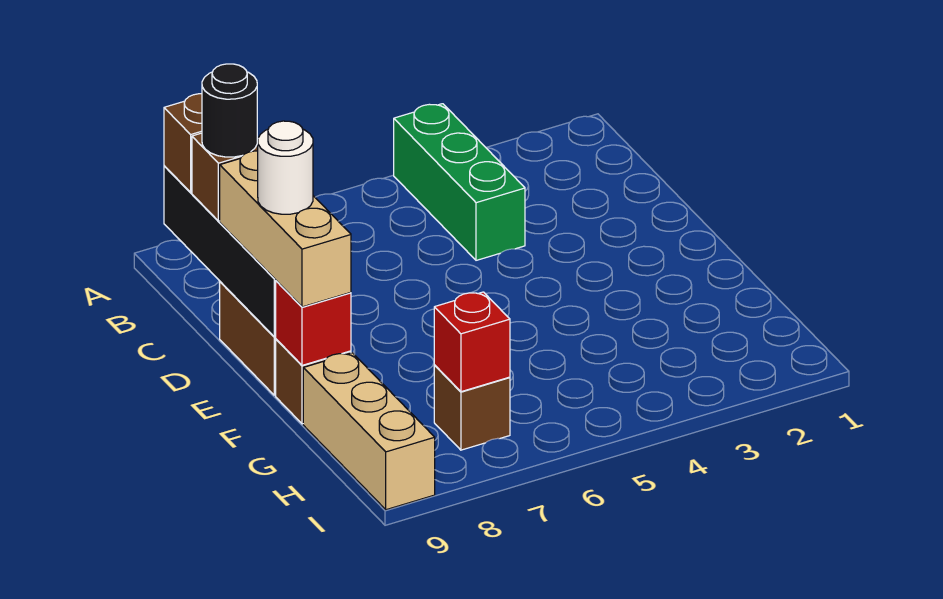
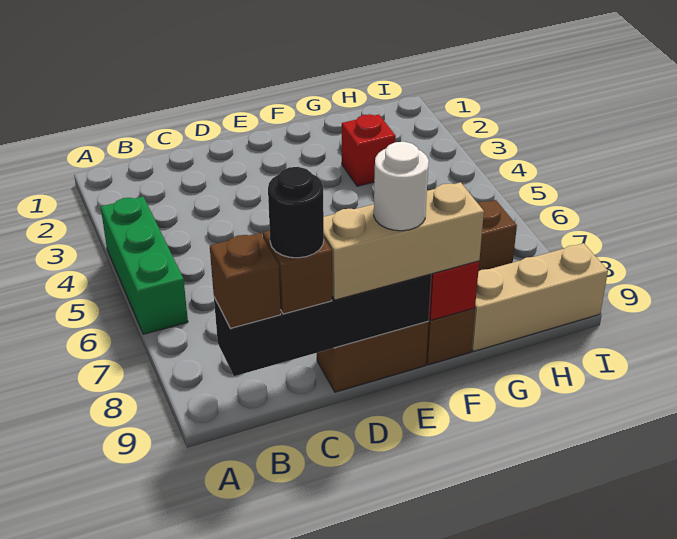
green brick A4:C4 level 1 -> green brick A4:A6 level 1
red brick H7 level 2 -> red brick G3 level 1

